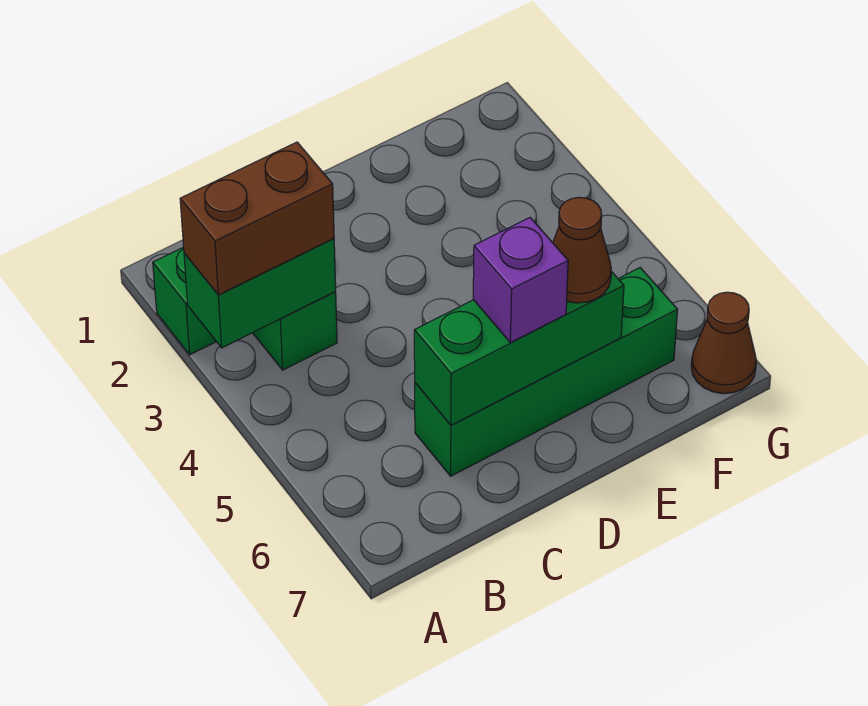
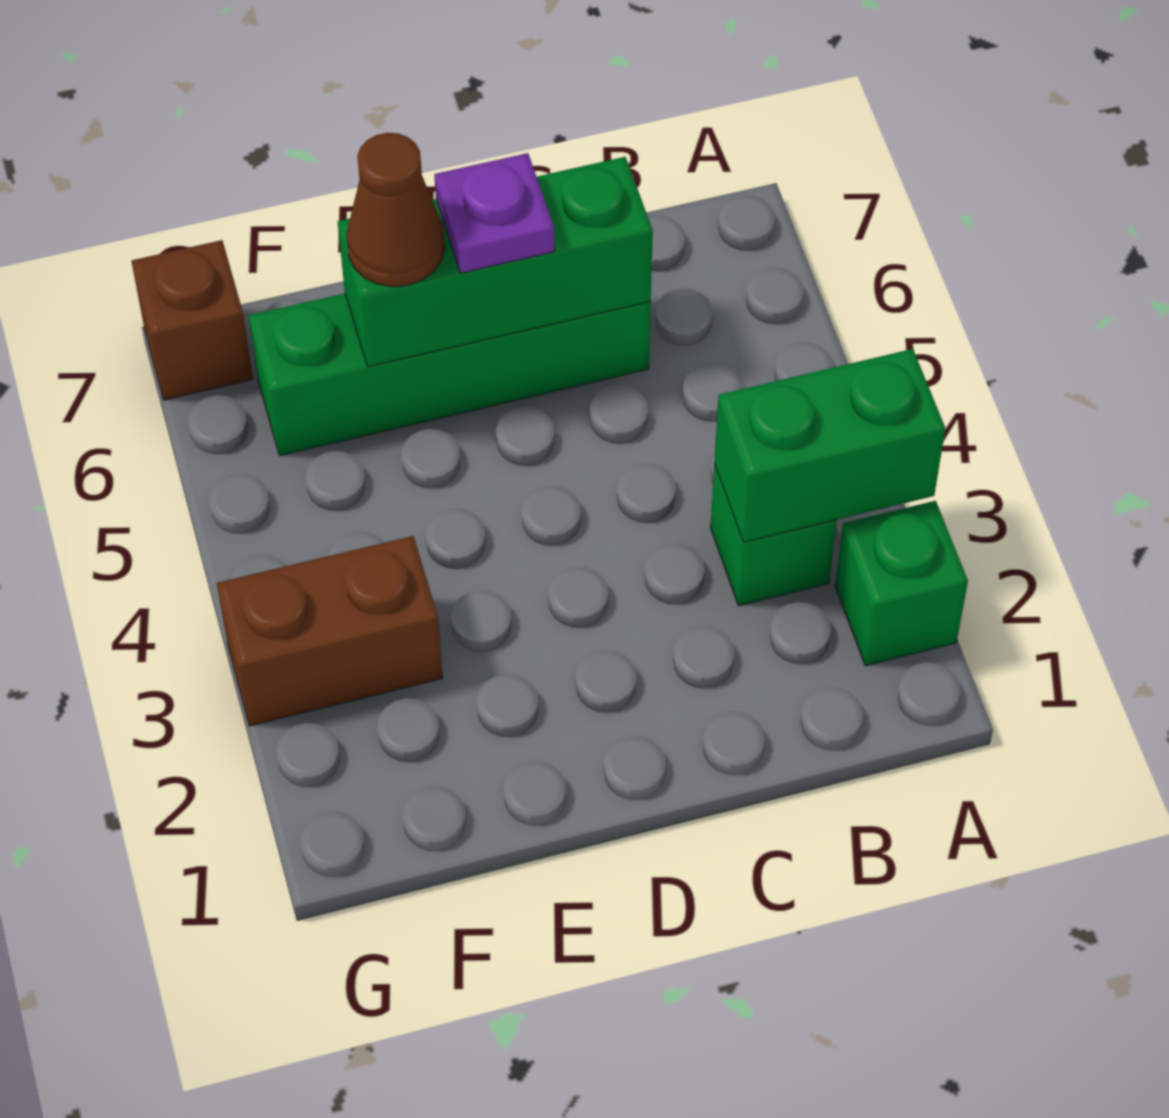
brown brick A3:B3 level 3 -> brown brick F3:G3 level 1
purple brick D6 level 3 -> purple plate D6 level 3
brown cone G7 level 1 -> brown brick G7 level 1

